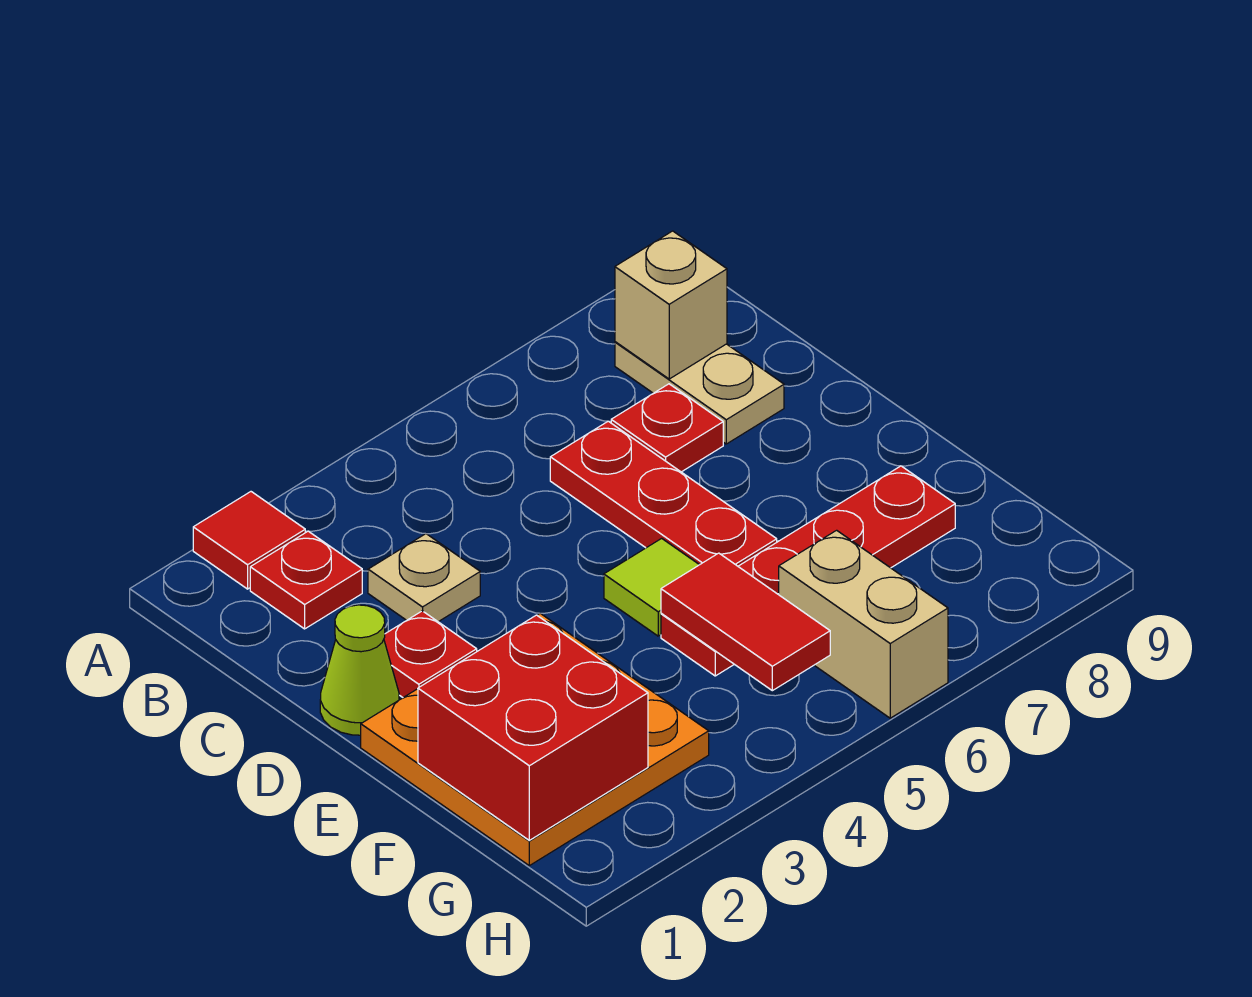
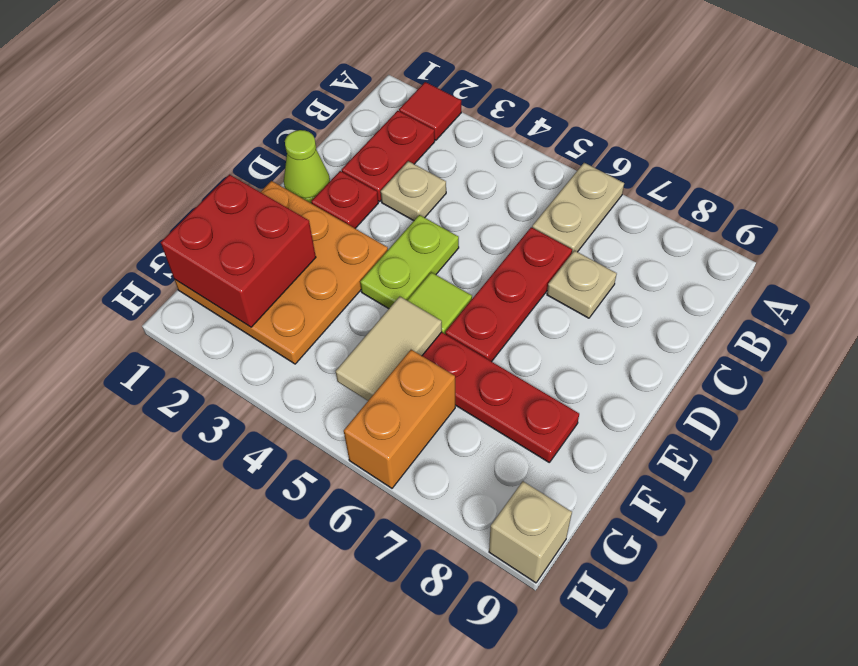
red plate B2 level 1 -> red plate B2:C2 level 1
tan plate B8:C8 level 1 -> tan plate A6:B6 level 1
tan brick B8 level 2 -> tan brick H9 level 1
red plate C7 level 1 -> tan plate C7 level 1
none -> lime plate D4:E4 level 1
red tile F5:G5 level 2 -> tan tile F5:G5 level 2
tan brick G6:H6 level 1 -> orange brick G6:H6 level 1

